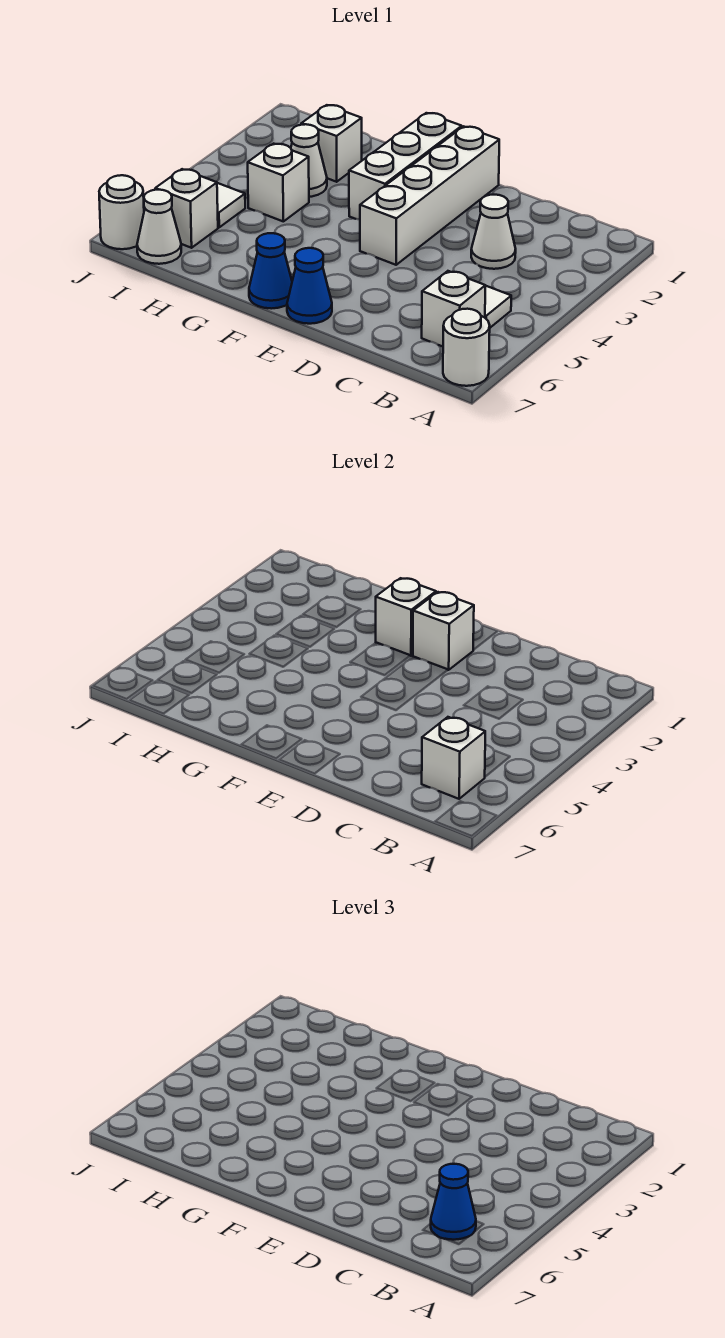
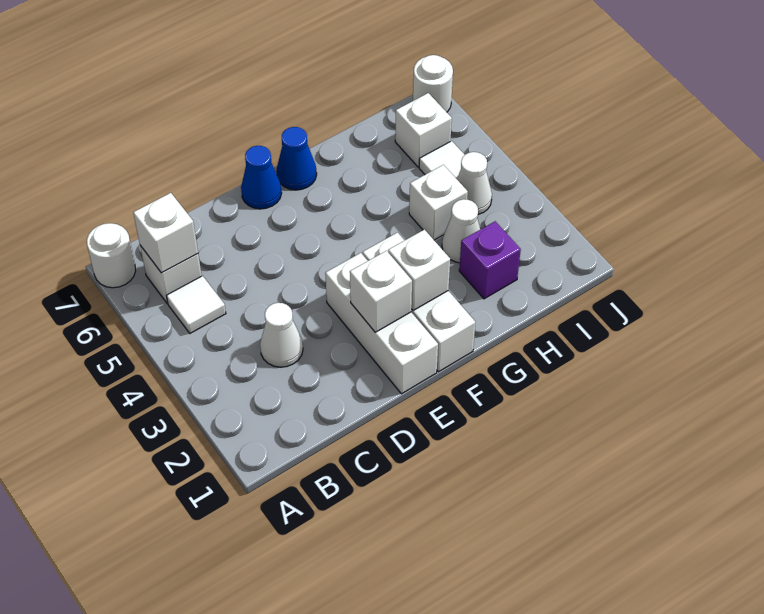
blue cone B6 level 3 -> none
white brick E1:E4 level 1 -> white brick E1:E3 level 1
white brick H2 level 1 -> purple brick H2 level 1
white cone I7 level 1 -> white cone I4 level 1

